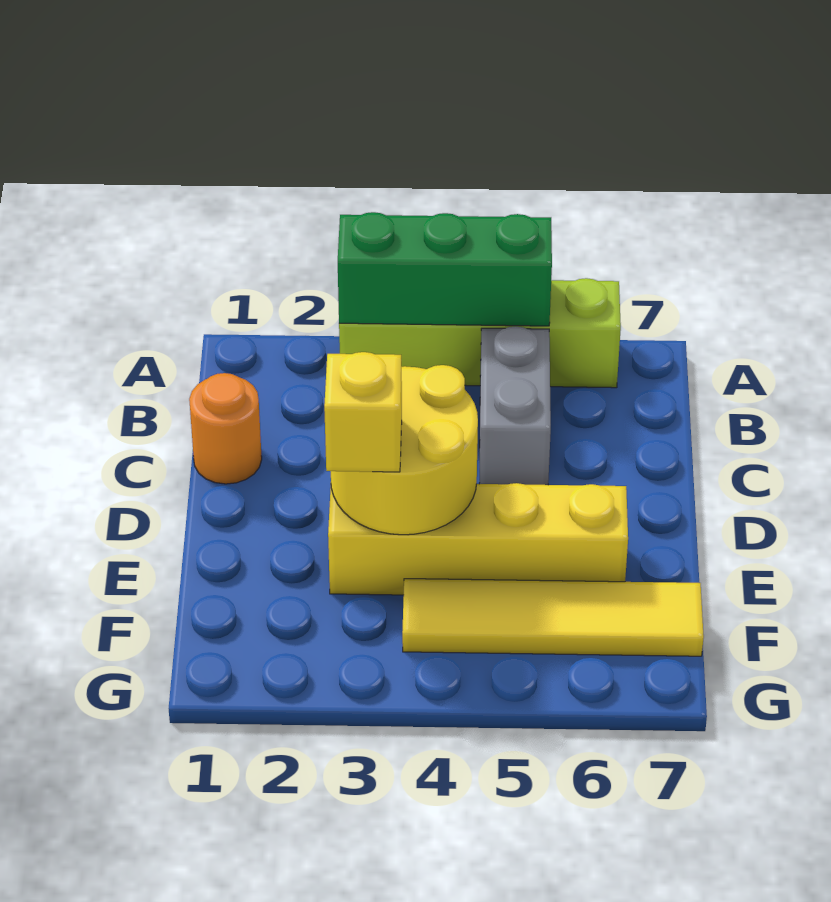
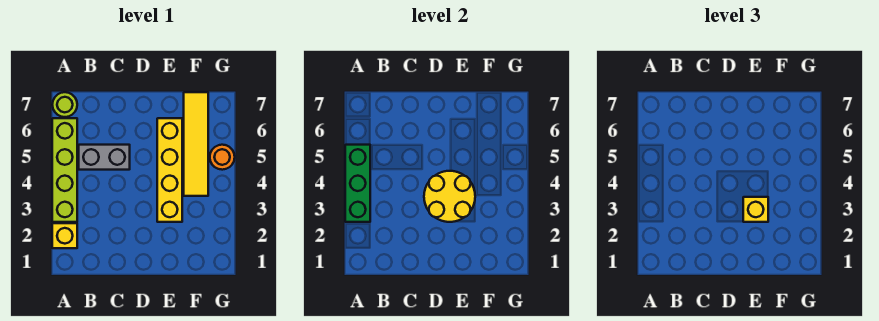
none -> yellow brick A2 level 1
none -> lime round brick A7 level 1
orange round brick C1 level 1 -> orange round brick G5 level 1

